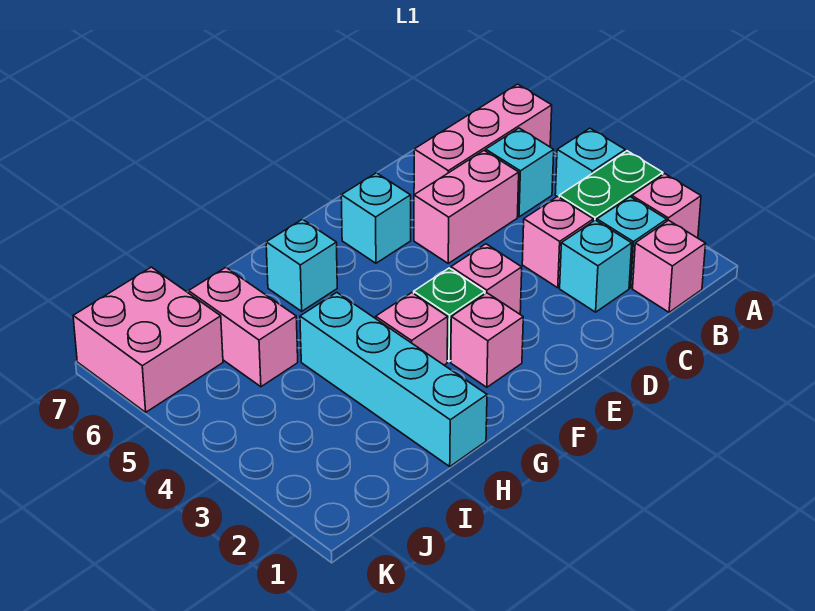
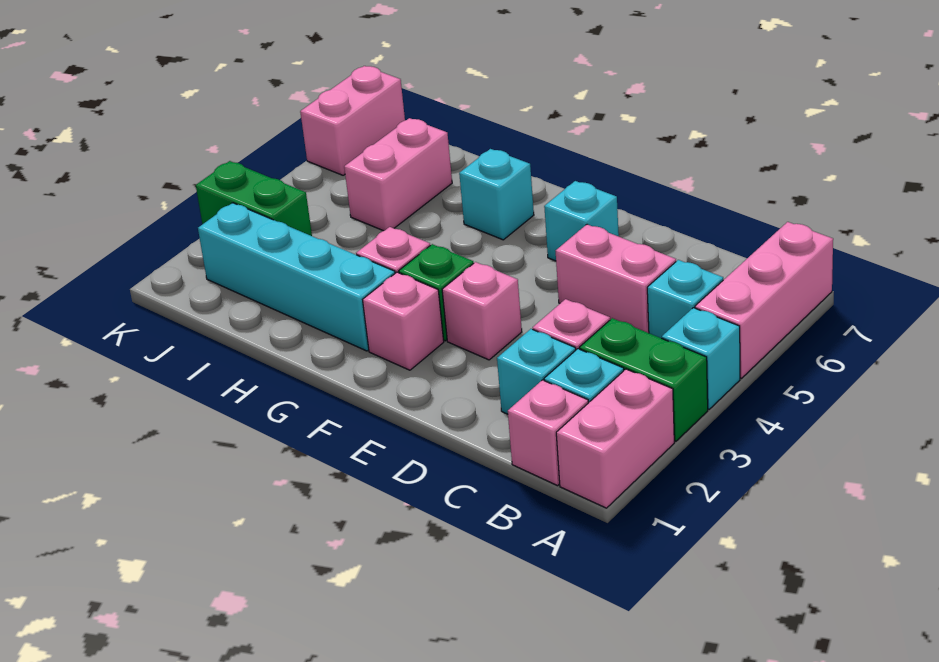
pink brick A2 level 1 -> pink brick A1:A2 level 1
pink brick A6:C6 level 1 -> pink brick A5:A7 level 1
cyan brick H1:H4 level 1 -> cyan brick G2:J2 level 1
none -> green brick J3:K3 level 1
pink brick J6:K7 level 1 -> pink brick K6:K7 level 1

